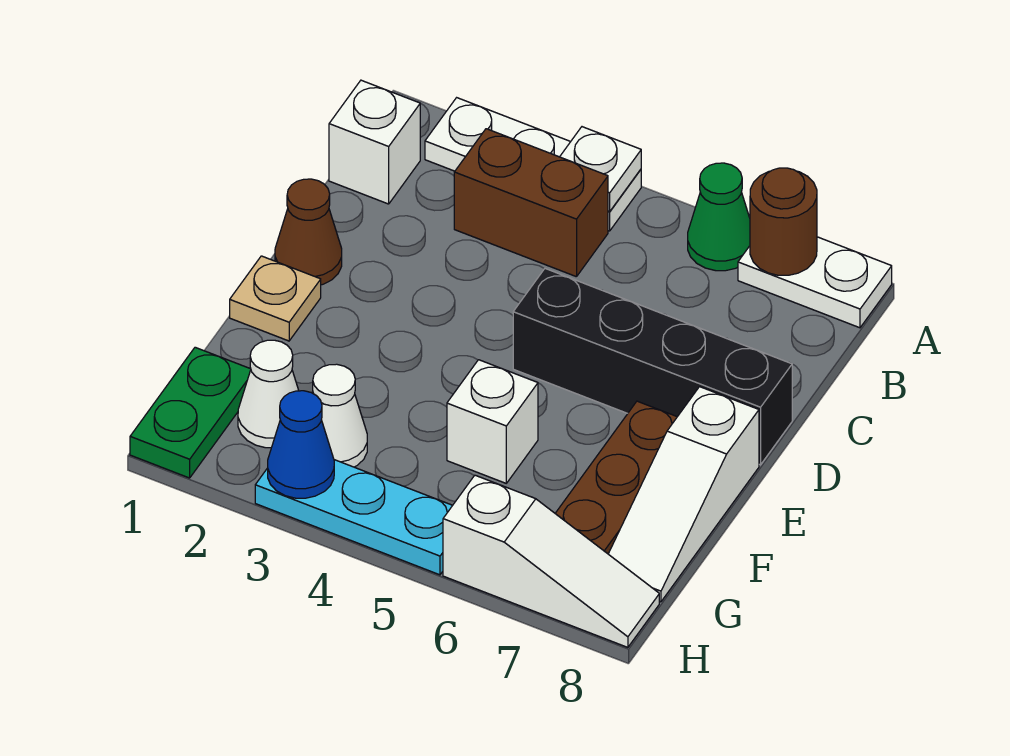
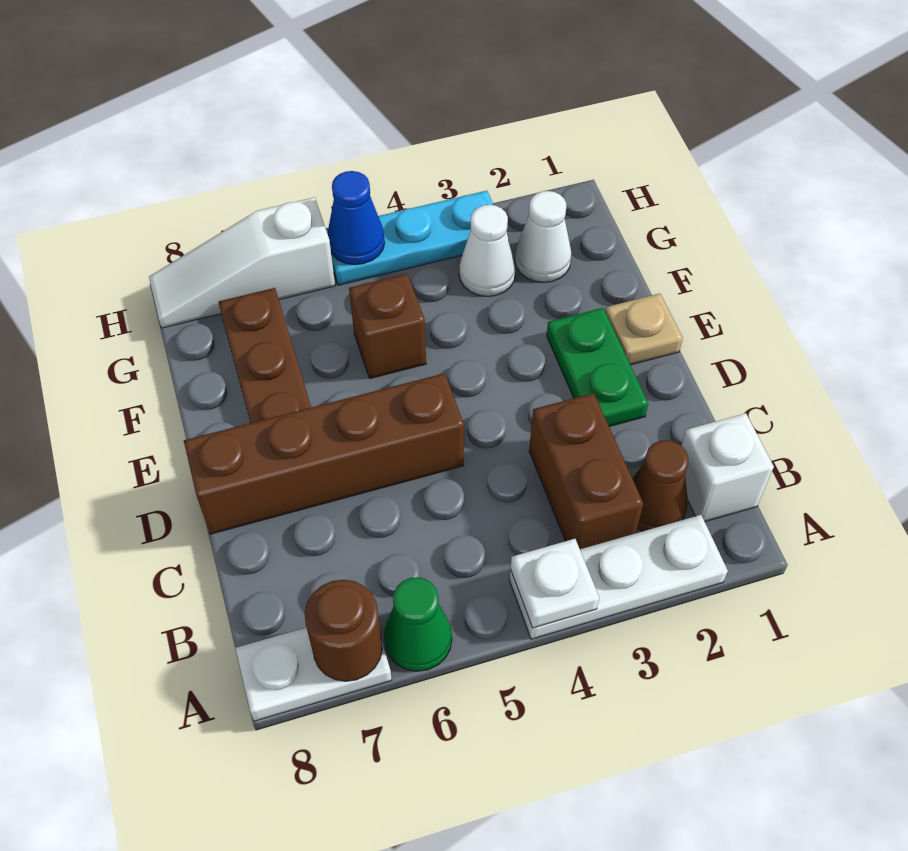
brown brick B3:B4 level 1 -> brown brick B3:C3 level 1
brown cone D1 level 1 -> brown cone B2 level 1
black brick D5:D8 level 1 -> brown brick D5:D8 level 1
white slope E8:G8 level 1 top E -> none
white brick F5 level 1 -> brown brick F5 level 1
green plate G1:H1 level 1 -> green plate D2:E2 level 1
blue cone H3 level 2 -> blue cone H5 level 2

